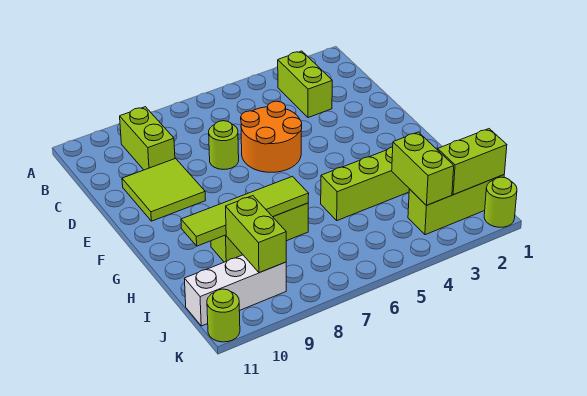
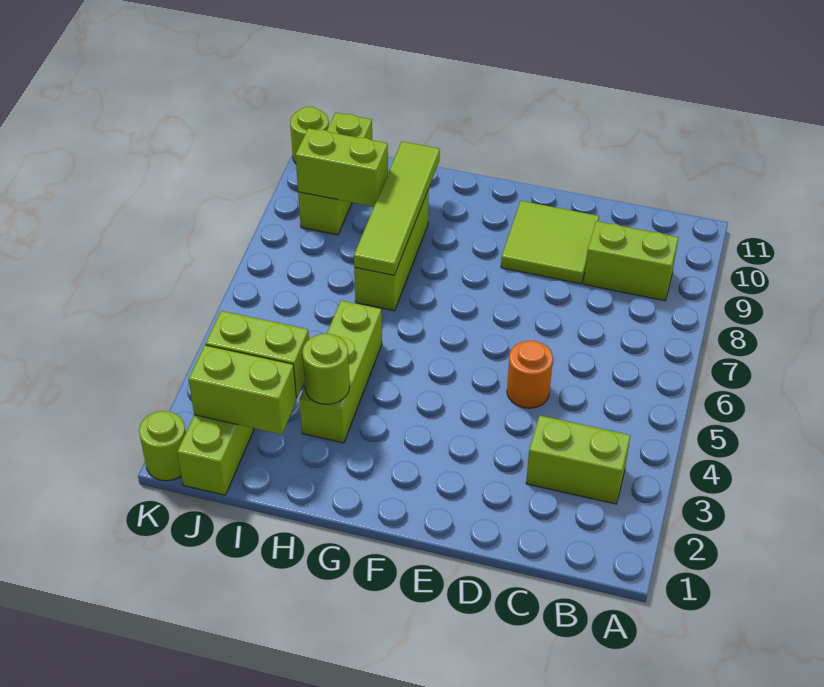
orange round brick D5:E6 level 1 -> orange round brick D5 level 1
lime round brick D7 level 1 -> lime round brick H3 level 2
lime brick J1:J2 level 2 -> lime brick I2:J2 level 2
white brick J9:J11 level 1 -> lime brick J9:J11 level 1

